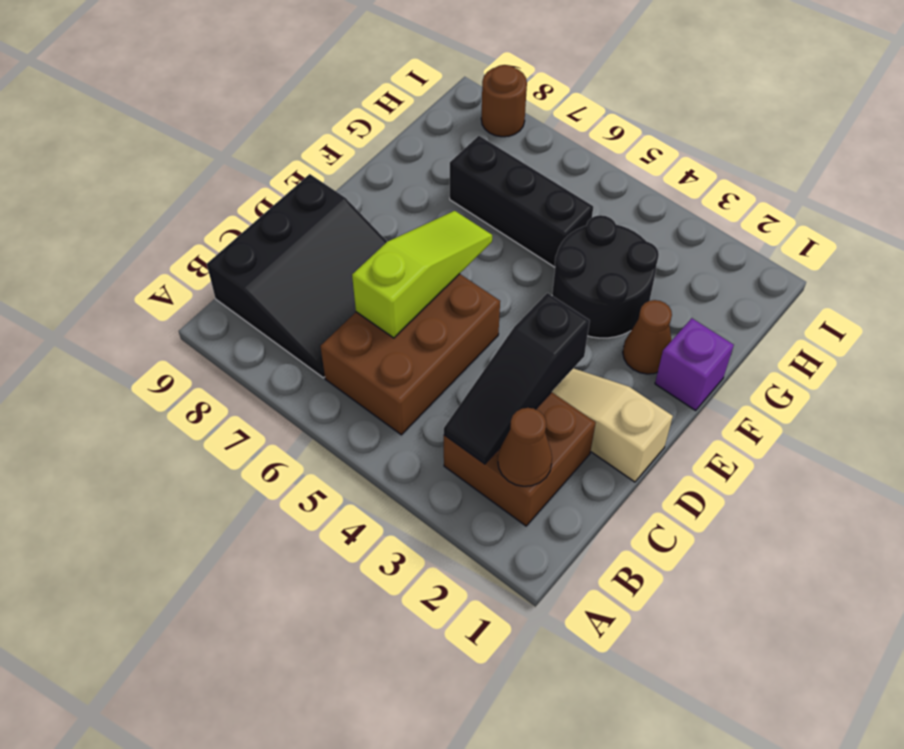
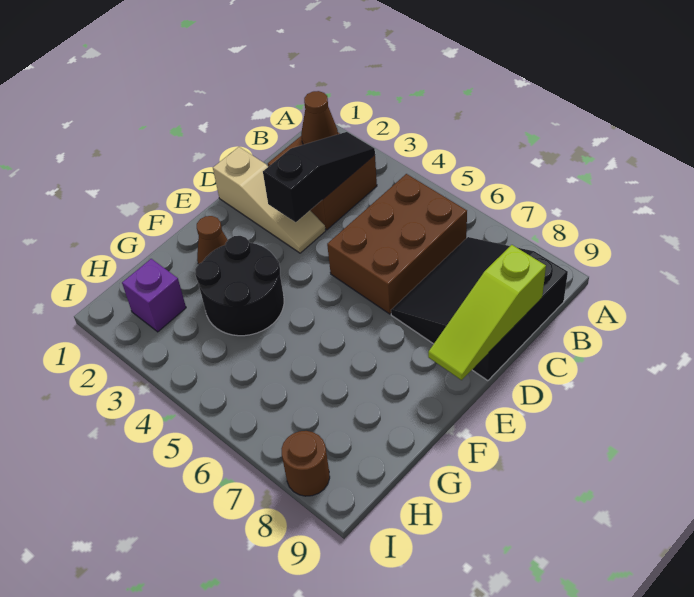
lime slope C6:E6 level 2 top C -> lime slope C9:E9 level 2 top C
purple brick F1 level 1 -> purple brick H2 level 1
black brick G5:G7 level 1 -> none

